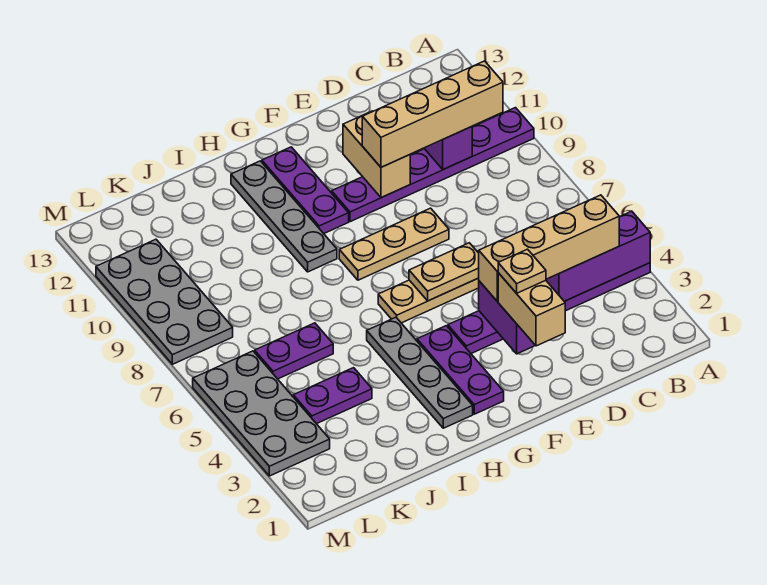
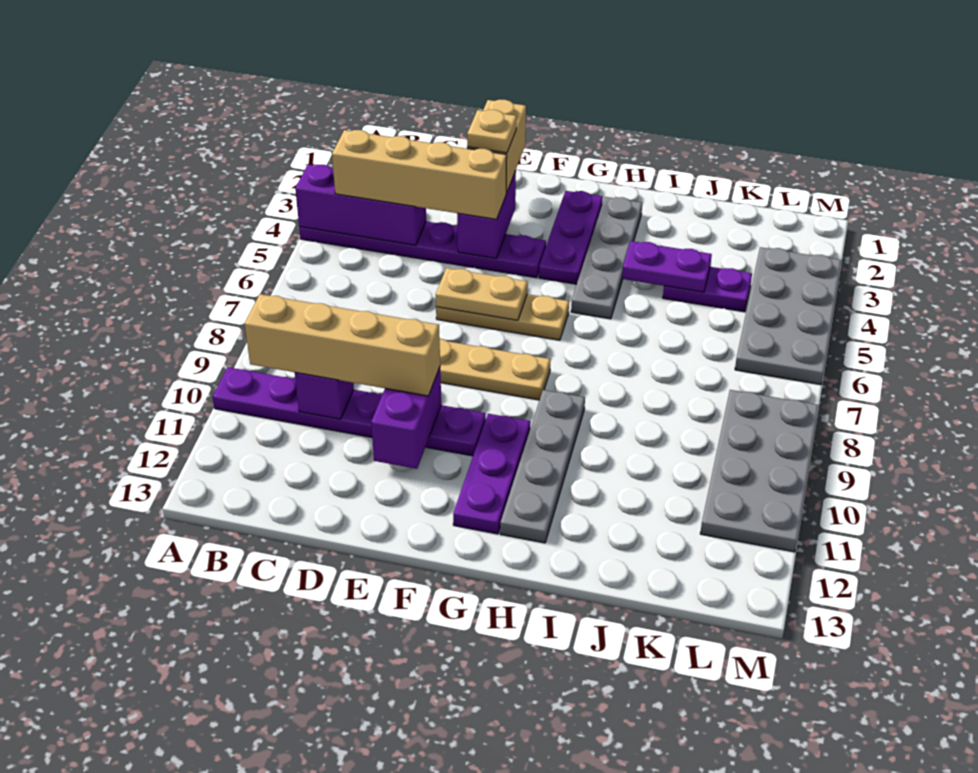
tan brick E10:E11 level 2 -> purple brick E10:E11 level 2
purple plate J6:K6 level 1 -> purple plate I4:J4 level 2

